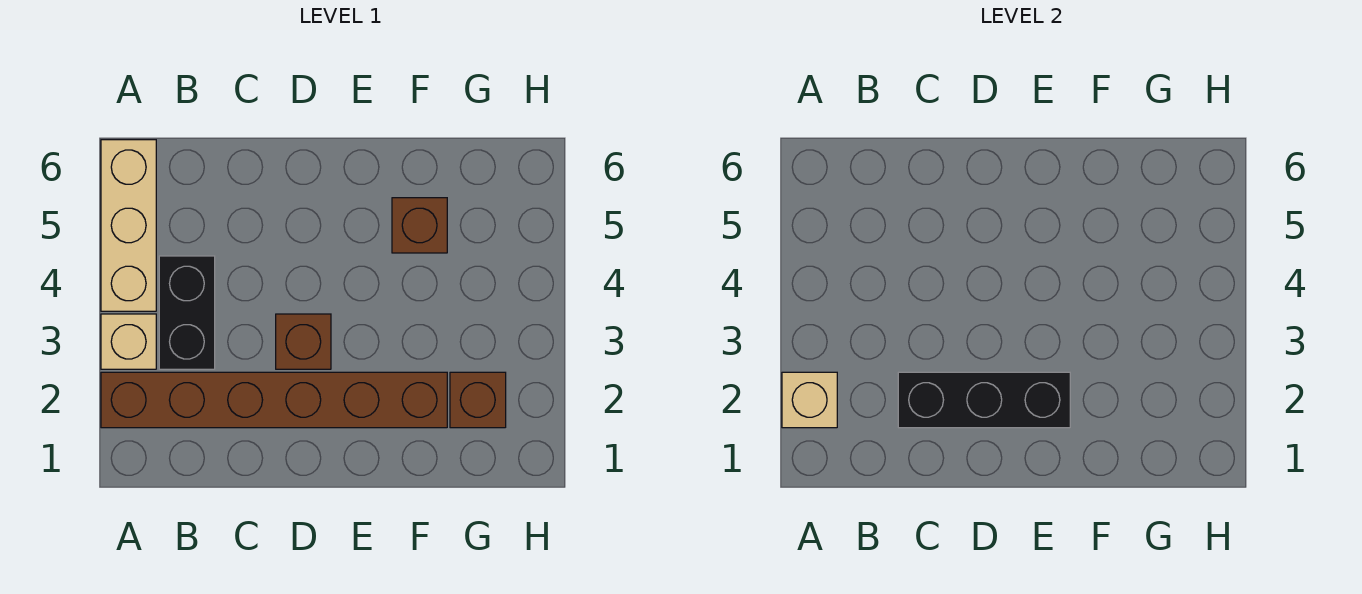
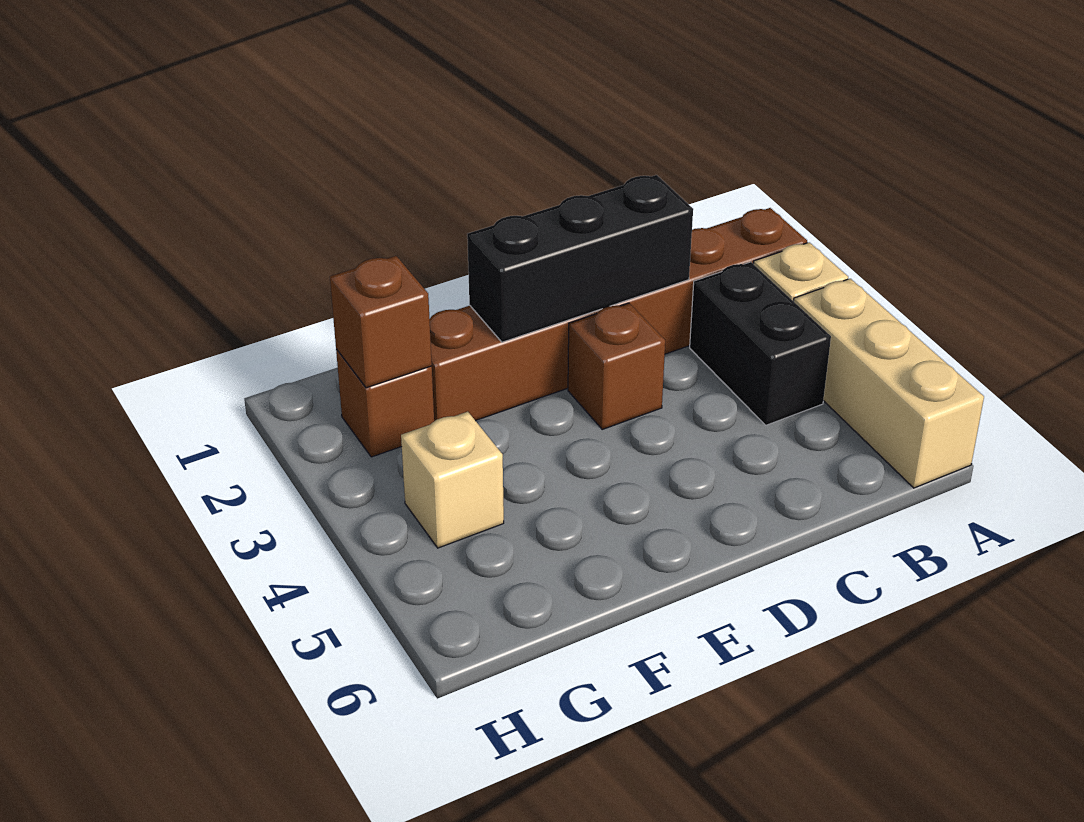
tan brick A2 level 2 -> tan brick G4 level 1
brown brick F5 level 1 -> brown brick G2 level 2

